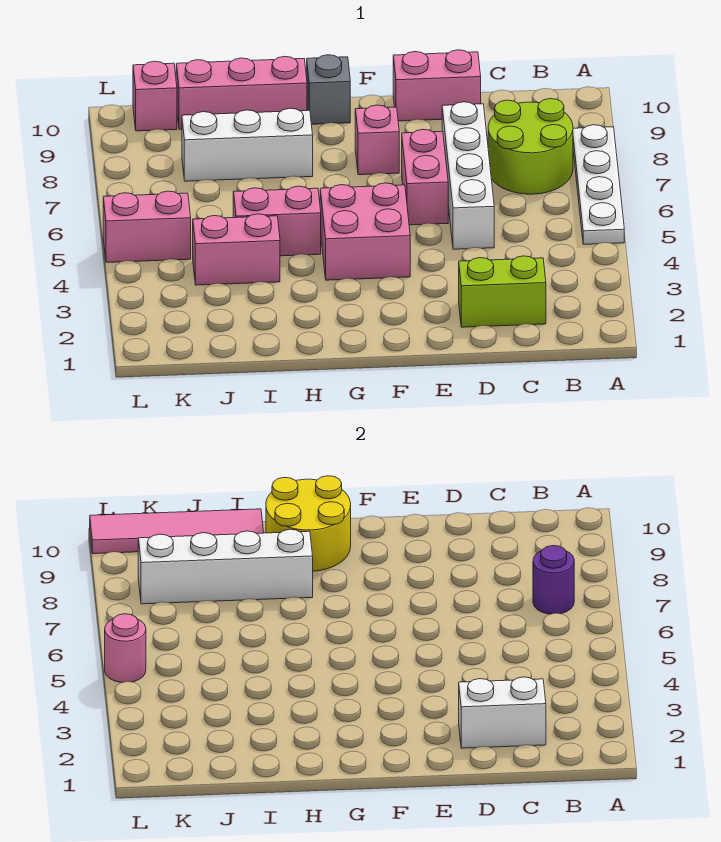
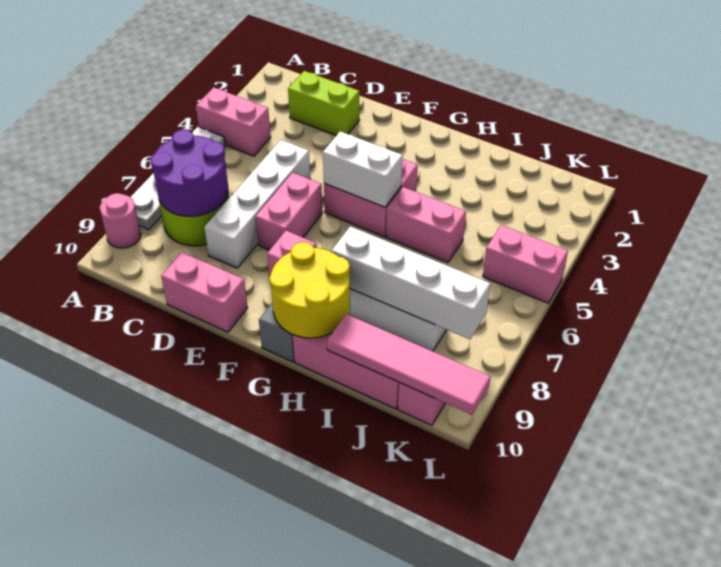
purple round brick B7 level 2 -> purple round brick B7:C8 level 2
white brick C2:D2 level 2 -> white brick F5:G5 level 2
pink brick I4:J4 level 1 -> pink brick A4:B4 level 1
pink round brick L5 level 2 -> pink round brick A9 level 1

